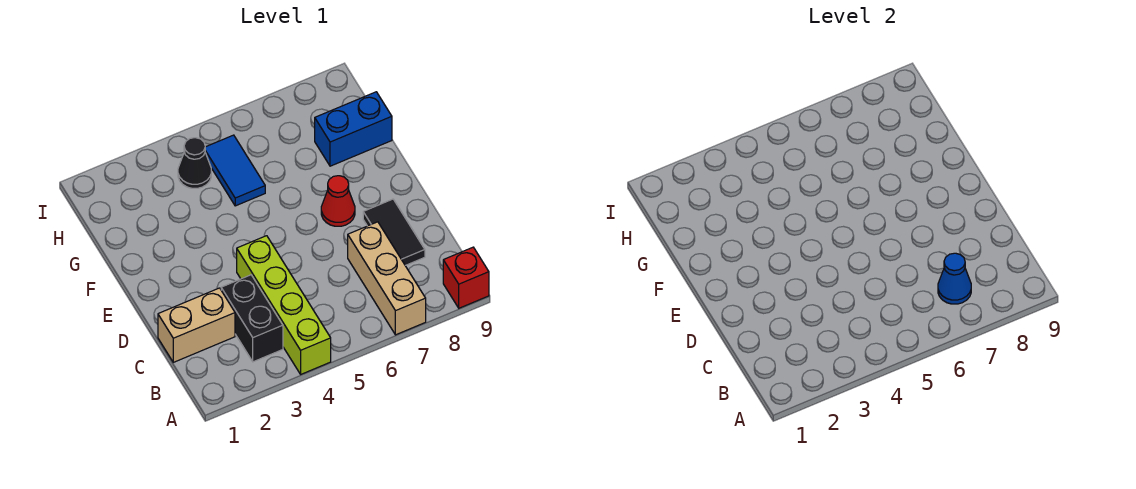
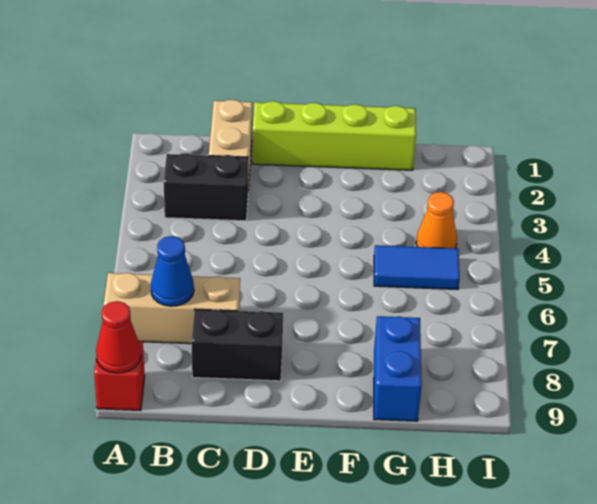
lime brick A4:D4 level 1 -> lime brick D1:G1 level 1
black tile C8:D8 level 1 -> black brick C8:D8 level 1
red cone E7 level 1 -> red cone A9 level 2
black cone H4 level 1 -> orange cone H4 level 1

